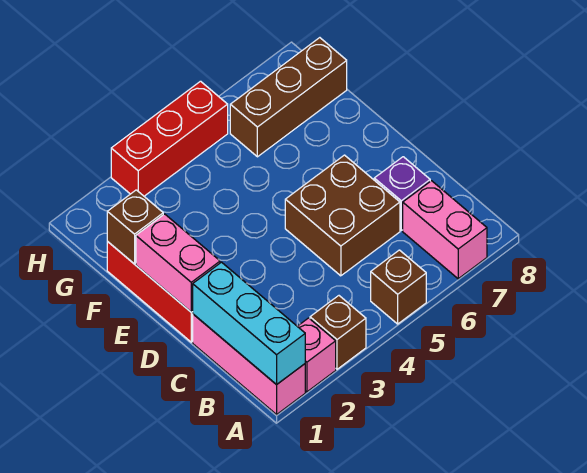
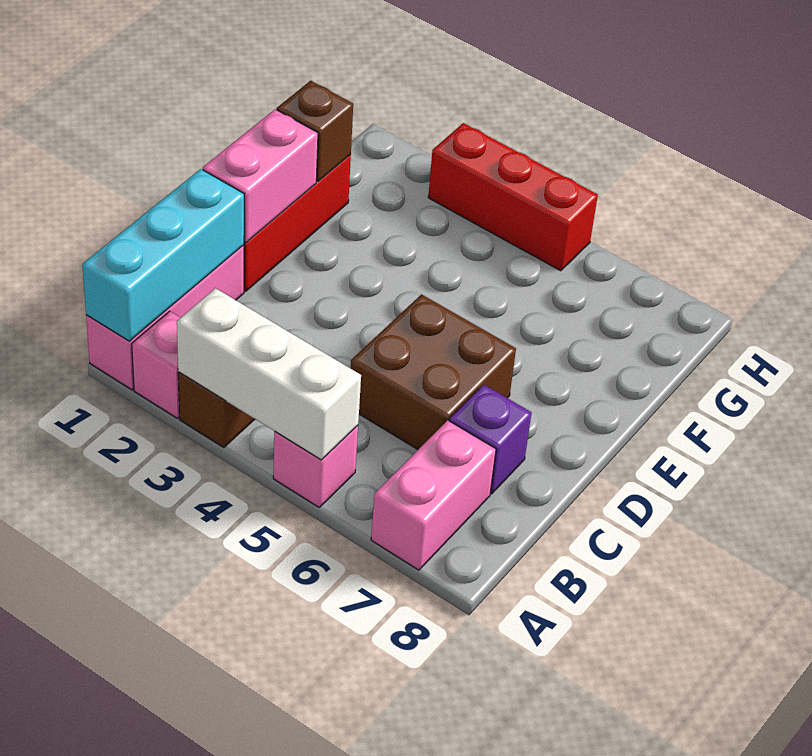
none -> white brick A3:A5 level 2
brown brick A5 level 1 -> pink brick A5 level 1
brown brick G6:G8 level 1 -> none

